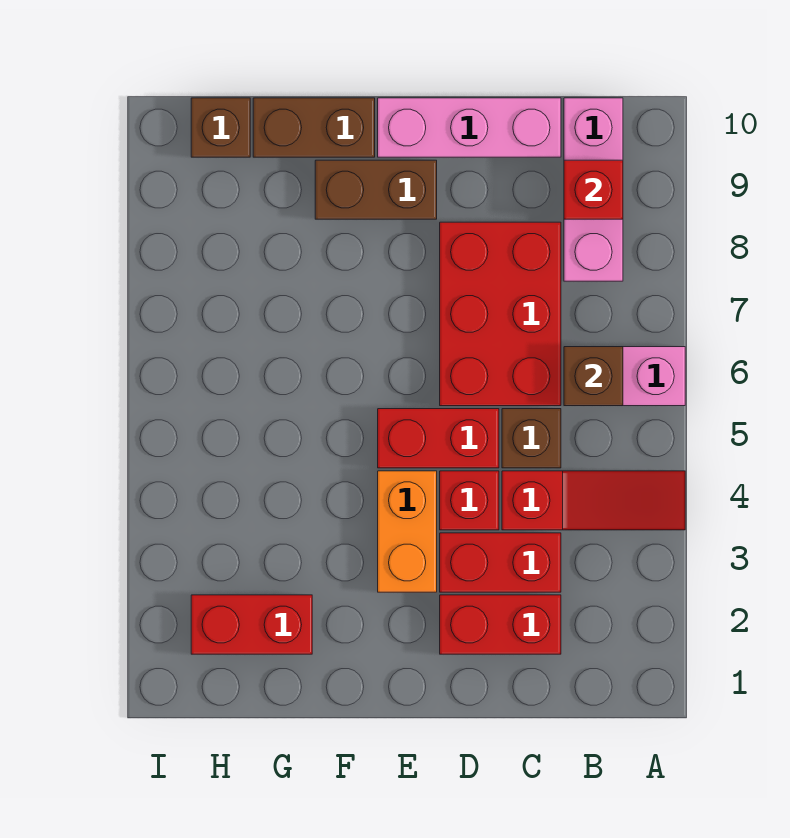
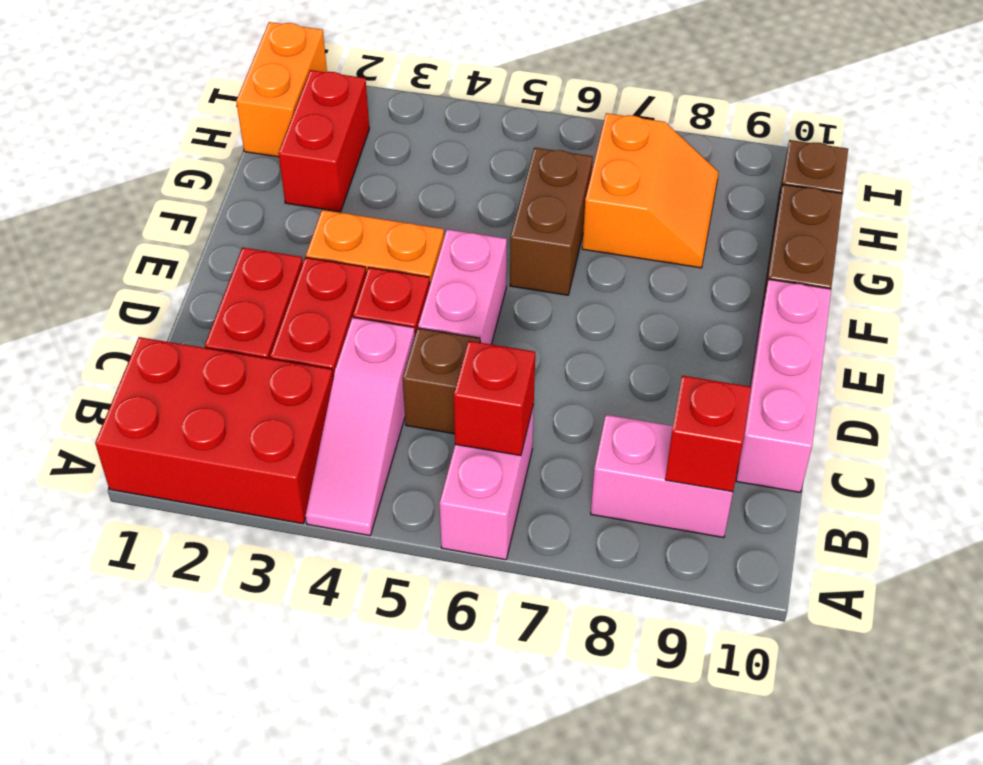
red slope A4:C4 level 1 top C -> pink slope A4:C4 level 1 top C
brown brick B6 level 2 -> red brick B6 level 2
pink brick B8:B10 level 1 -> pink brick B8:B9 level 1
red brick C6:D8 level 1 -> red brick A1:B3 level 1
red brick D5:E5 level 1 -> pink brick D5:E5 level 1
brown brick E9:F9 level 1 -> brown brick F6:G6 level 1
none -> orange slope G7:H8 level 1 top 7
none -> orange brick H1:I1 level 1

